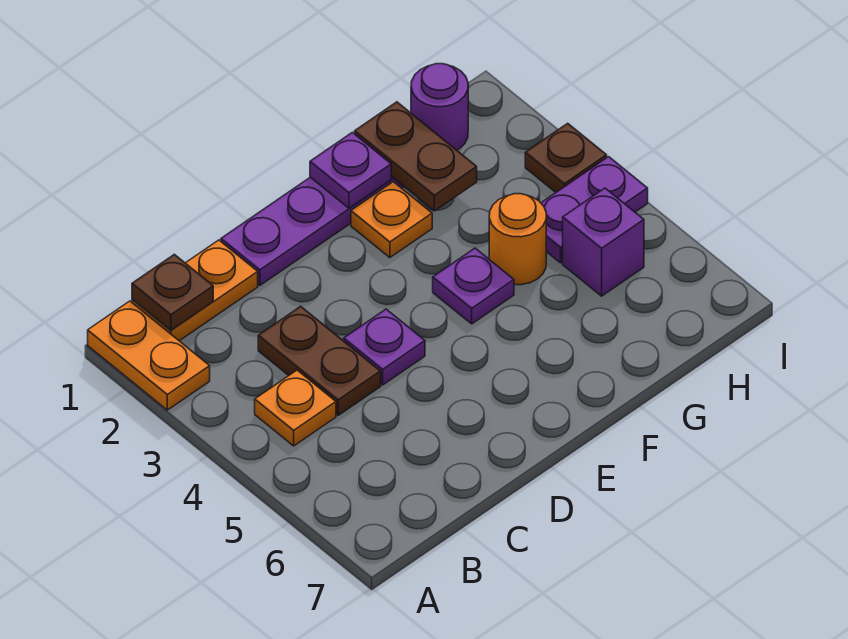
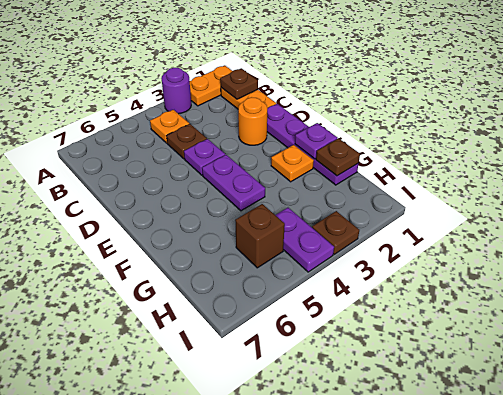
brown plate C3:C4 level 1 -> brown plate C4 level 1
purple plate F4 level 1 -> purple plate E4:F4 level 1
brown plate G1:G2 level 2 -> brown plate G1 level 2
orange round brick G4 level 1 -> orange round brick D2 level 1
purple round brick H1 level 1 -> purple round brick A3 level 1
purple brick H5 level 1 -> brown brick H5 level 1

